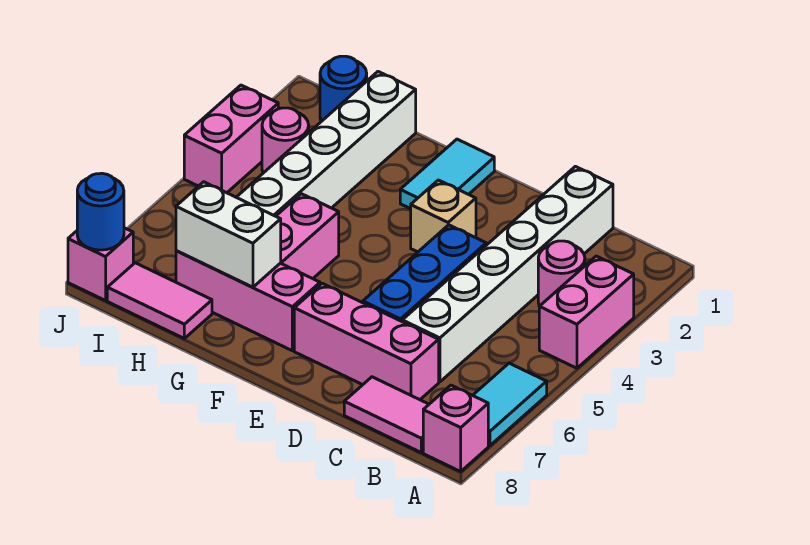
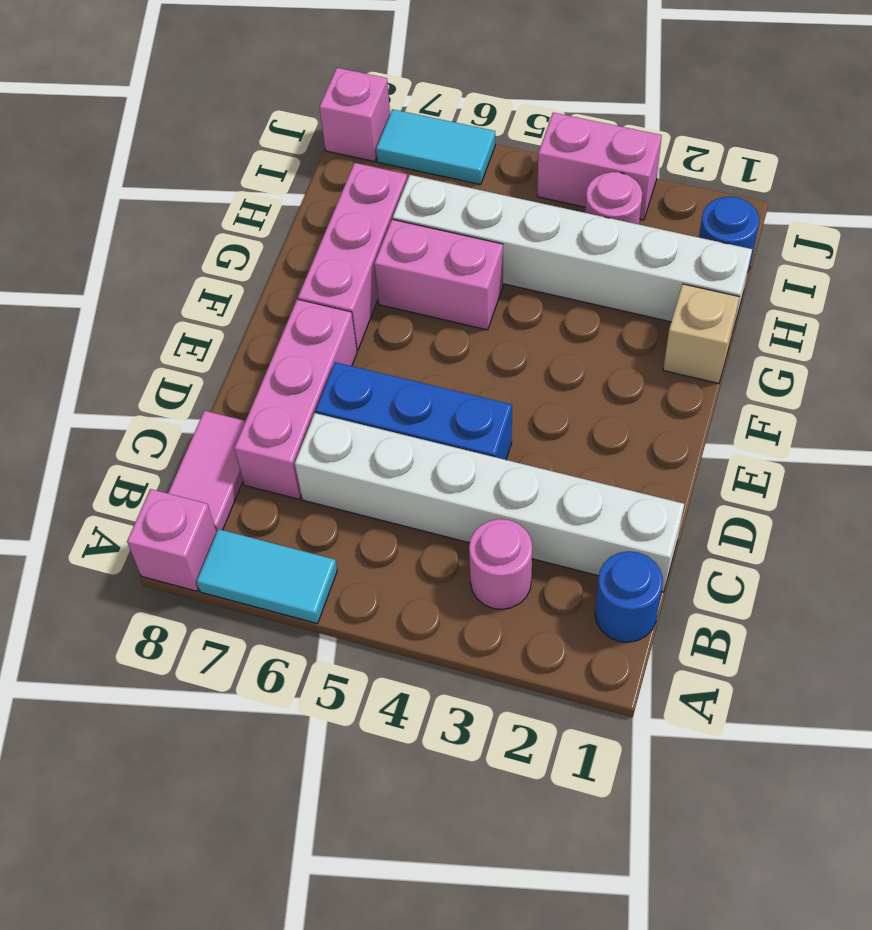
pink brick A3:A4 level 1 -> none
tan brick E3 level 1 -> tan brick G1 level 1
cyan tile F1:F2 level 1 -> cyan tile J6:J7 level 1
white brick G7:H7 level 2 -> none
pink tile H8:I8 level 1 -> none
blue round brick J8 level 2 -> blue round brick B1 level 1

